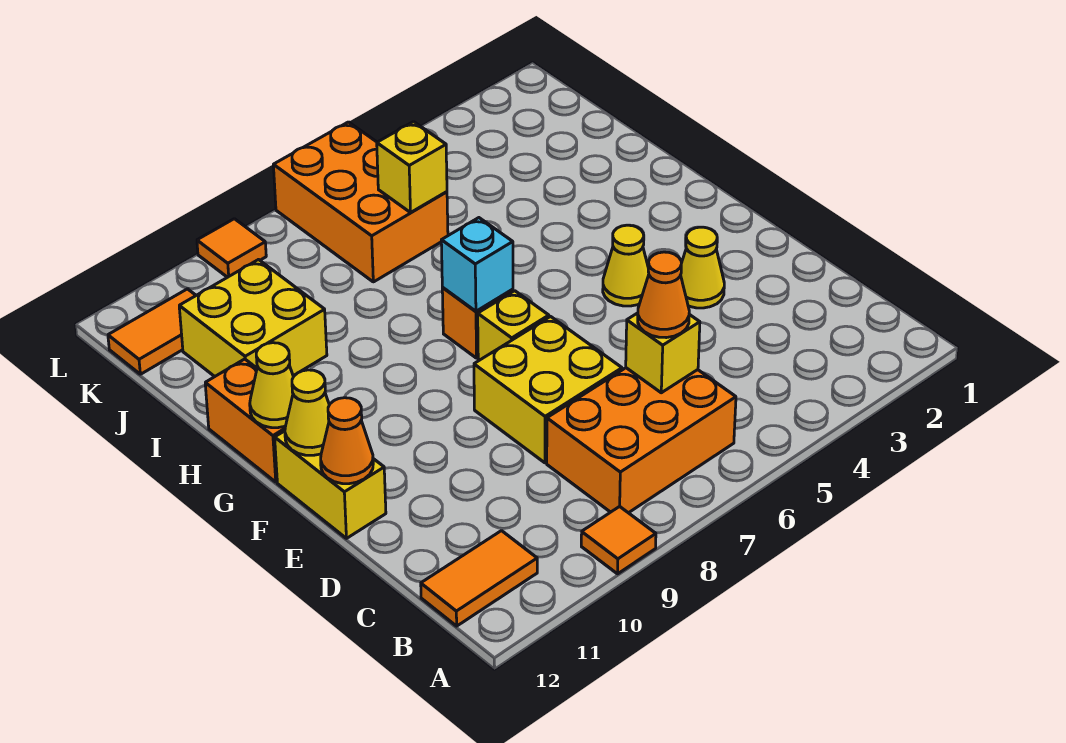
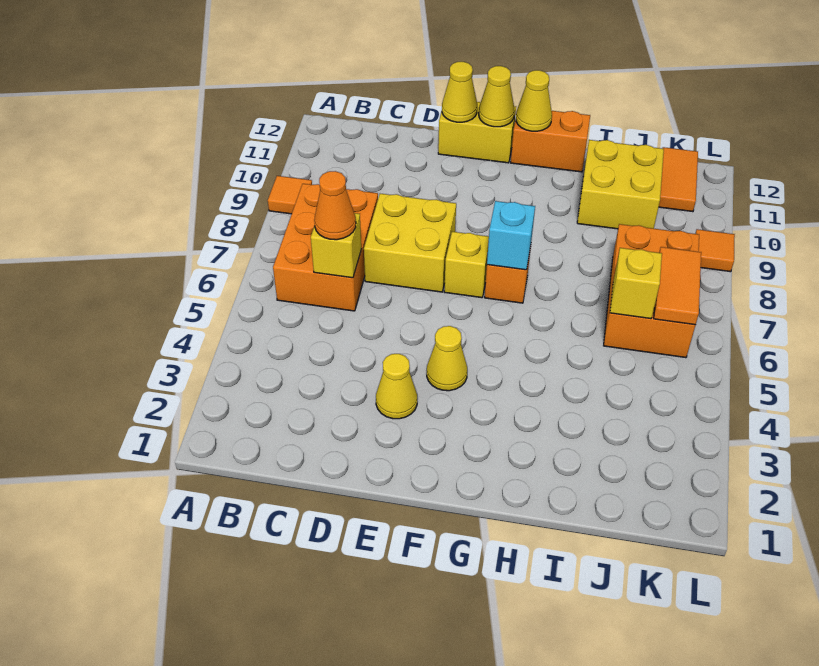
orange tile B11:B12 level 1 -> orange tile K6:K7 level 2
orange cone E12 level 2 -> yellow cone E12 level 2
orange brick J6:L7 level 1 -> orange brick J6:K8 level 1

